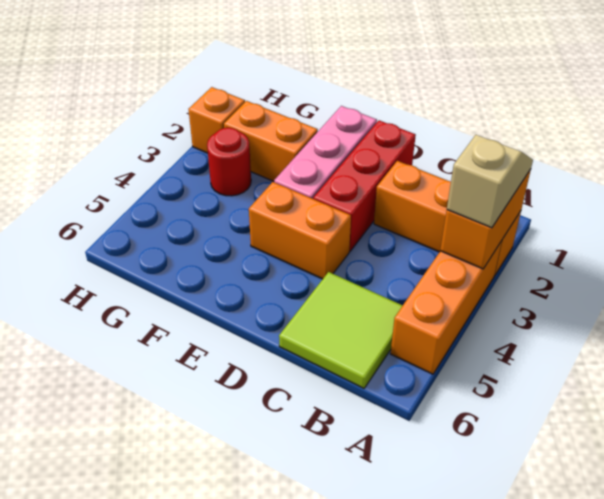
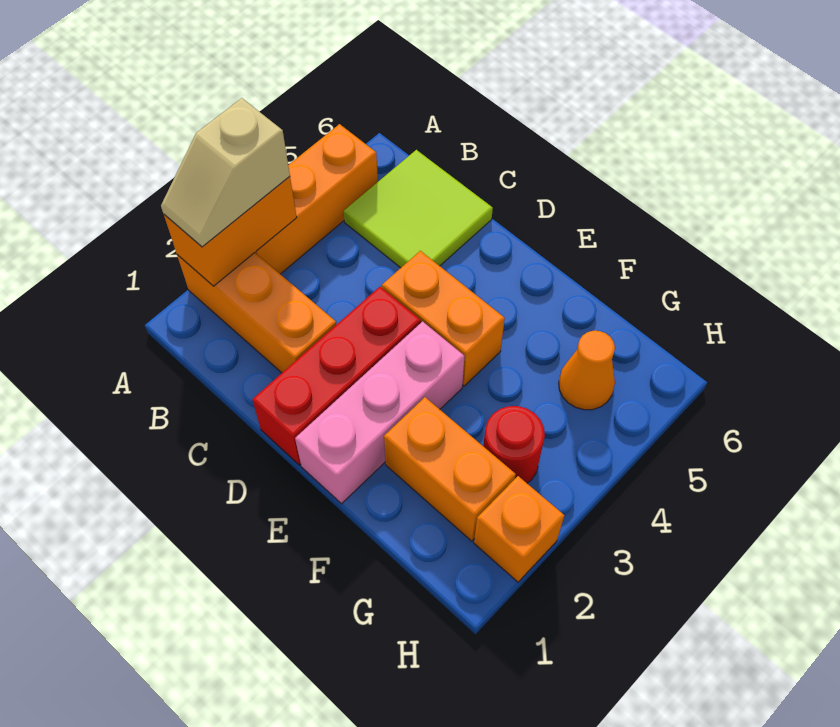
none -> orange cone G5 level 1

